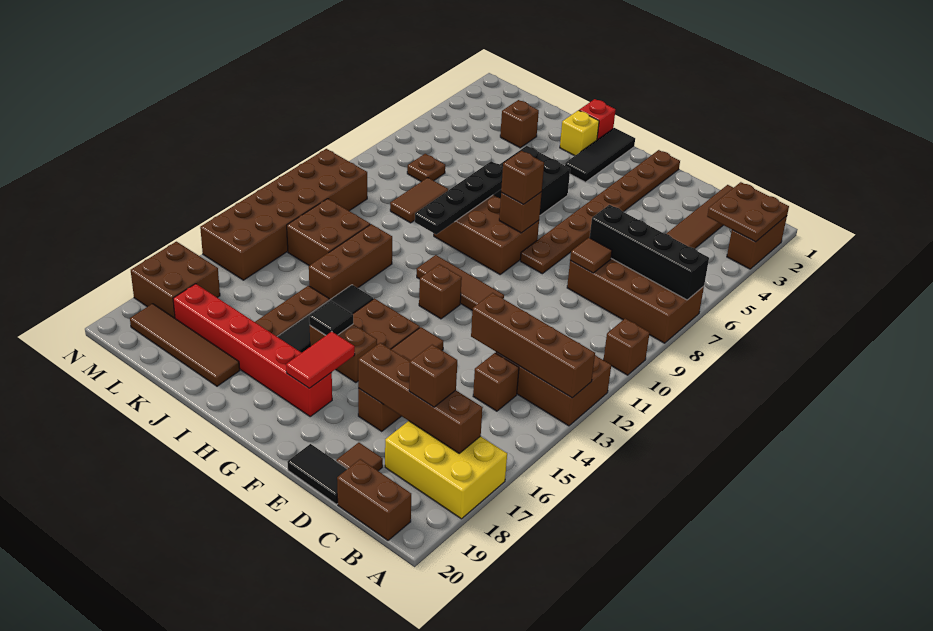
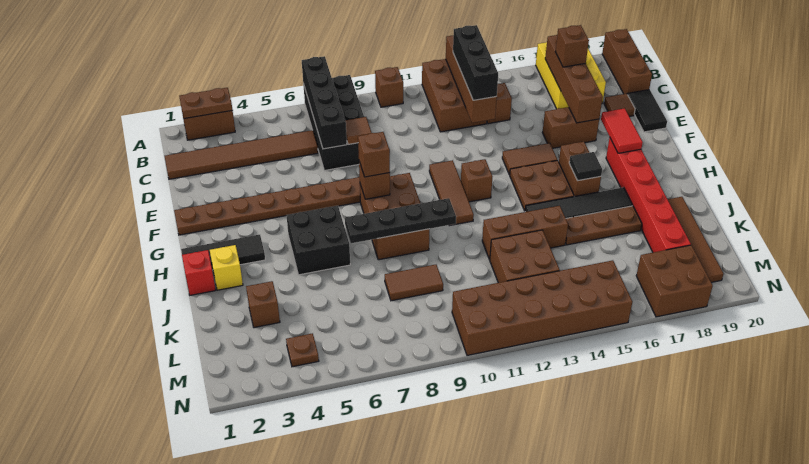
brown plate A2:B3 level 2 -> brown plate A2:A3 level 2
brown brick A7:D8 level 1 -> black brick A7:D8 level 1
none -> black brick B13:D13 level 3
brown brick B20:C20 level 1 -> brown brick A20:C20 level 1
red tile G17:G18 level 2 -> red tile F18:G18 level 2
brown plate L7 level 1 -> brown plate M4 level 1

